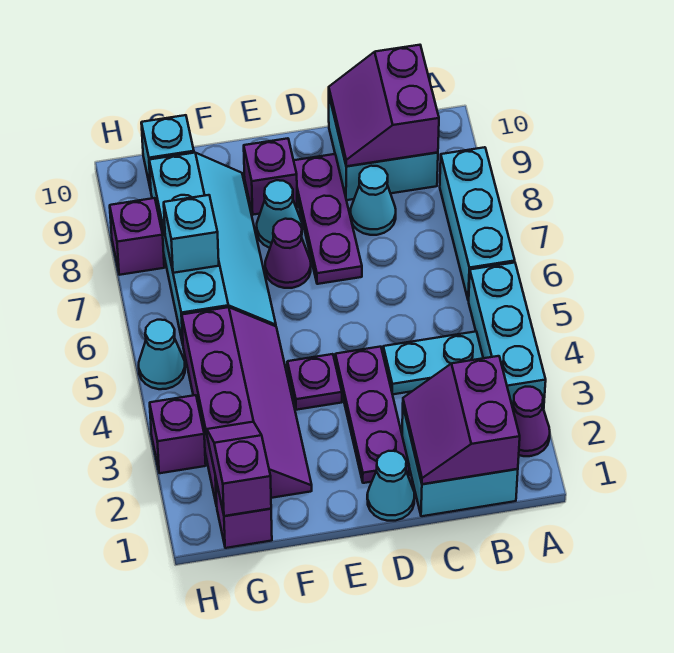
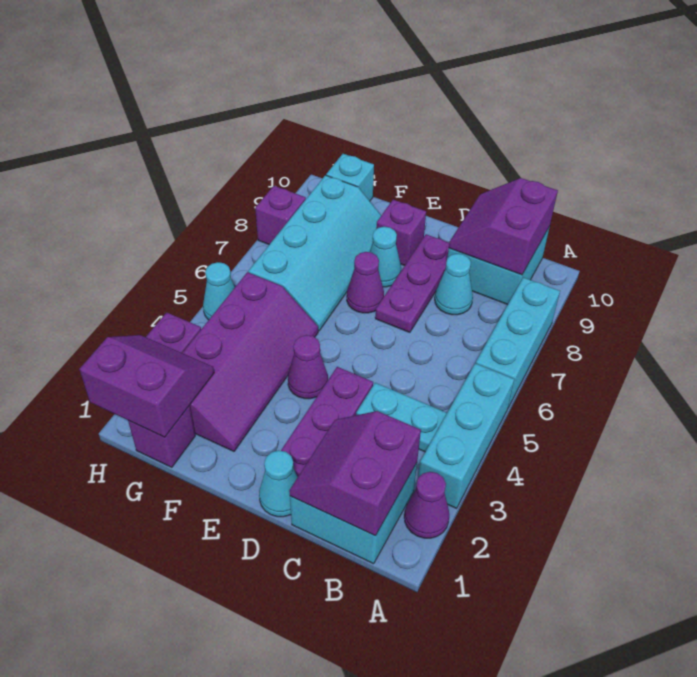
purple plate E4 level 1 -> purple cone E4 level 1
purple slope G1:G2 level 2 top 1 -> purple slope G1:H2 level 2 top 1
cyan brick G7 level 2 -> none

